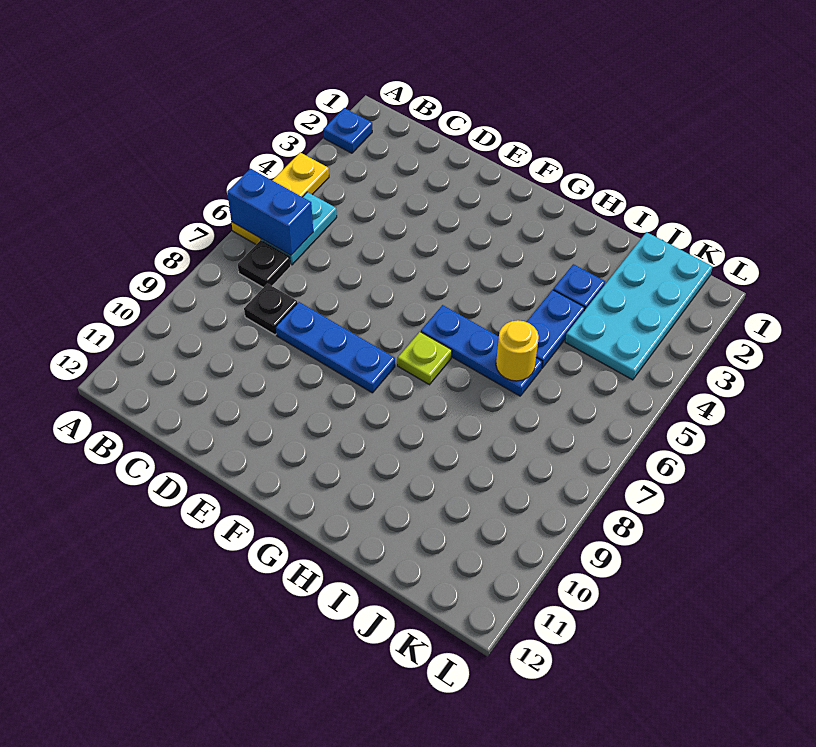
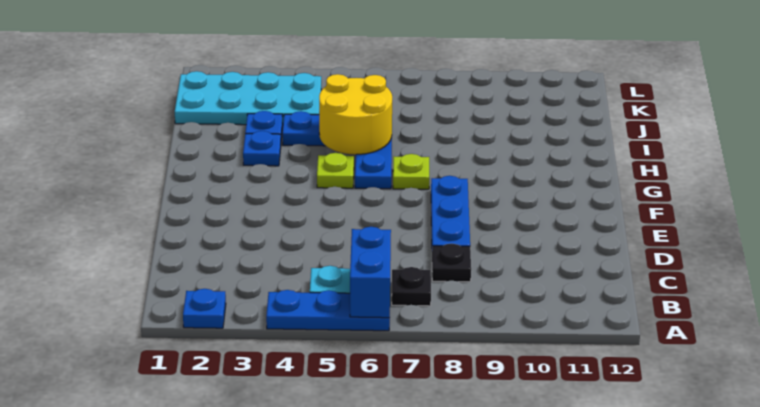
yellow plate A4:A6 level 1 -> blue plate A4:A6 level 1
none -> lime plate G5 level 1
none -> blue plate H3 level 1
yellow round brick I6 level 2 -> yellow round brick H5:I6 level 2

